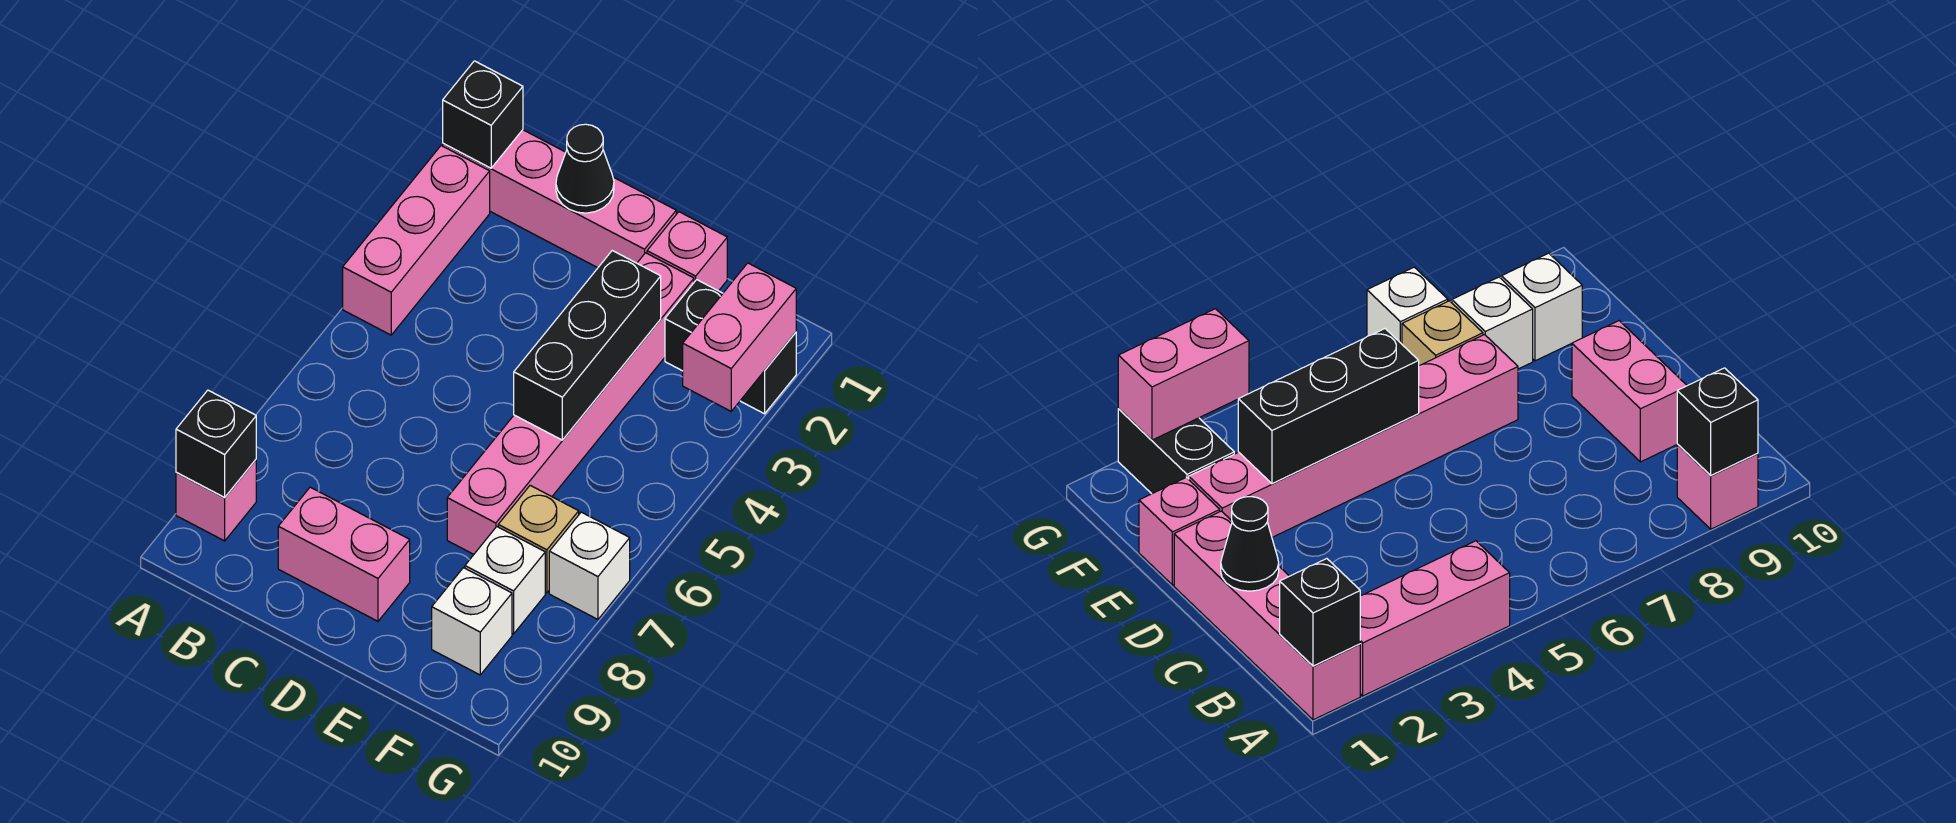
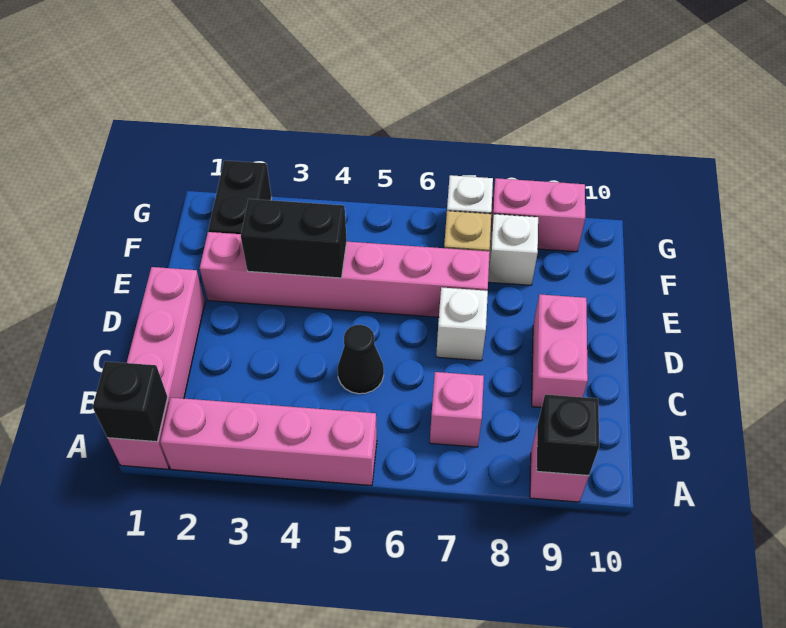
pink brick A2:A4 level 1 -> pink brick A2:A5 level 1
black cone C1 level 2 -> black cone C5 level 1
pink brick E1 level 1 -> pink brick B7 level 1
black brick E3:E5 level 2 -> black brick E3:E4 level 2
white brick F9 level 1 -> white brick D7 level 1
pink brick G2:G3 level 2 -> pink brick G8:G9 level 1

